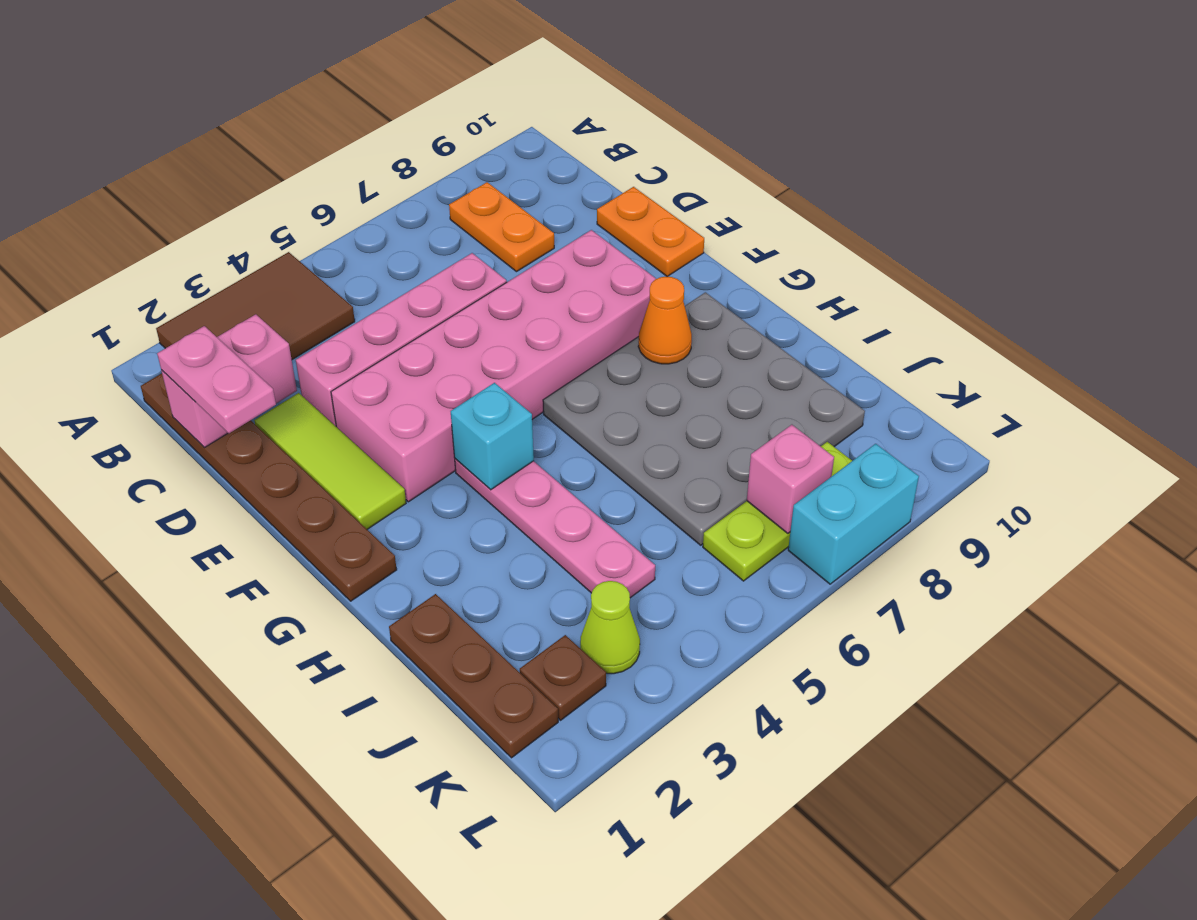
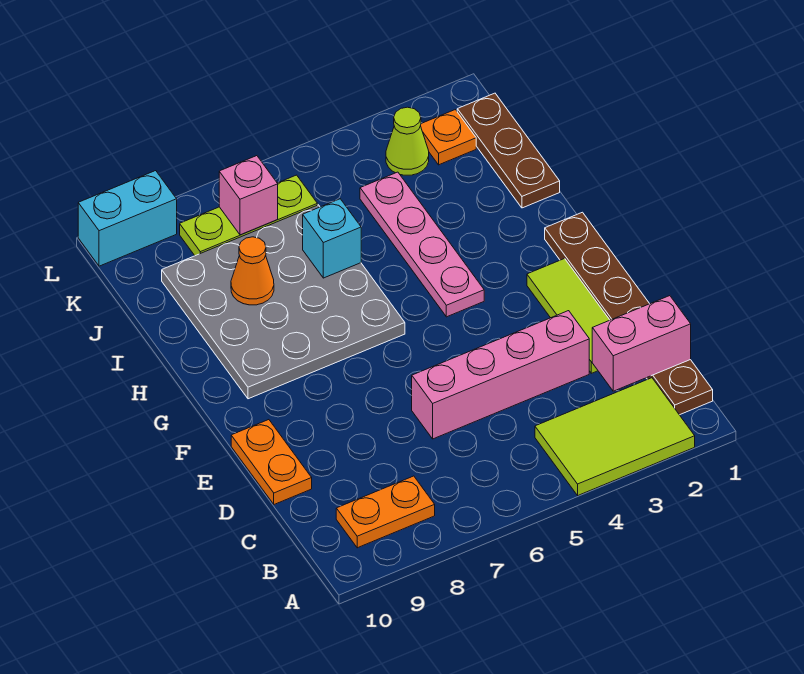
brown tile A2:B4 level 1 -> lime tile A2:B4 level 1
orange plate B8:C8 level 1 -> orange plate B8:B9 level 1
pink plate C1:D1 level 3 -> none
pink brick E3:F8 level 1 -> none
cyan brick G4 level 2 -> cyan brick I6 level 2
orange cone G8 level 2 -> orange cone I8 level 2
brown plate K2 level 1 -> orange plate K2 level 1
cyan brick L7:L8 level 1 -> cyan brick L9:L10 level 1

